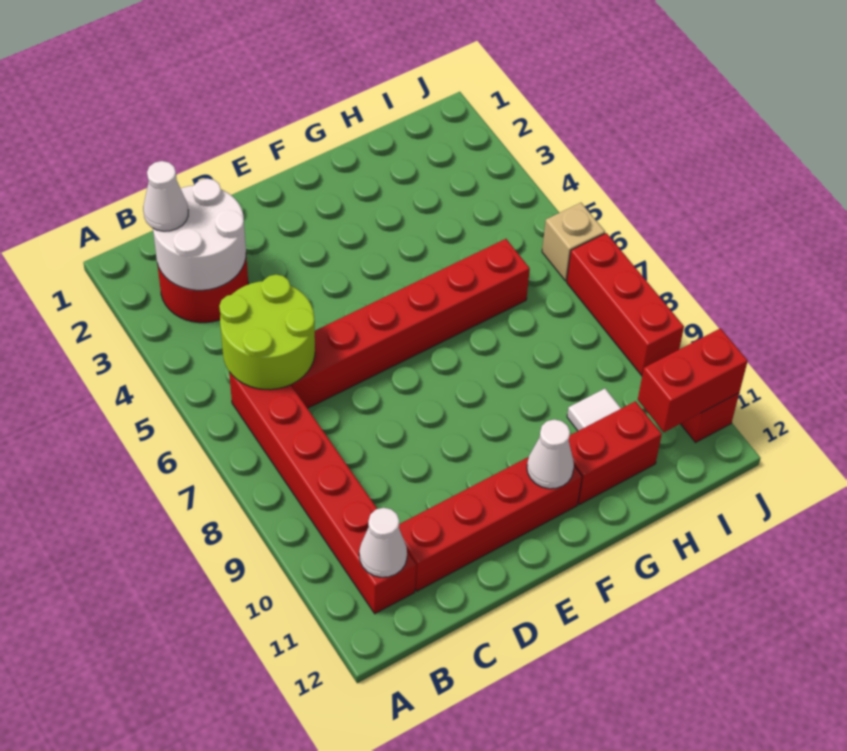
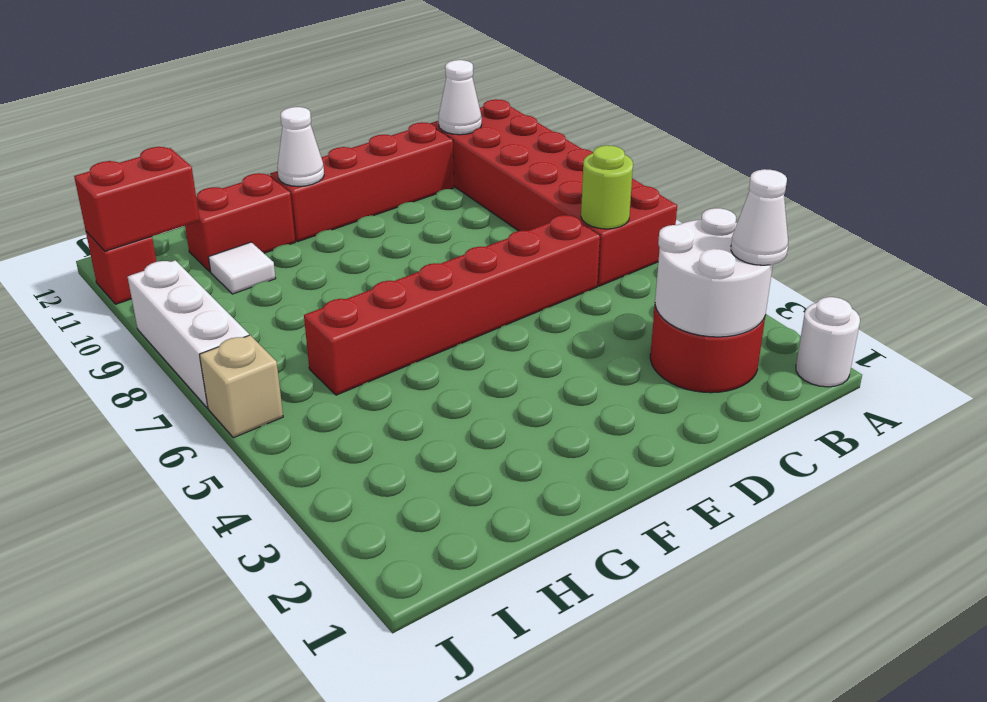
none -> white round brick A1 level 1
lime round brick B5:C6 level 2 -> lime round brick B6 level 2
red brick B6:B11 level 1 -> red brick A6:B11 level 1
red brick J7:J9 level 1 -> white brick J7:J9 level 1

